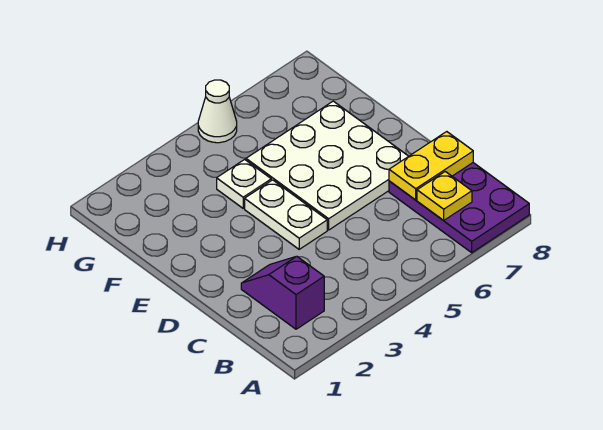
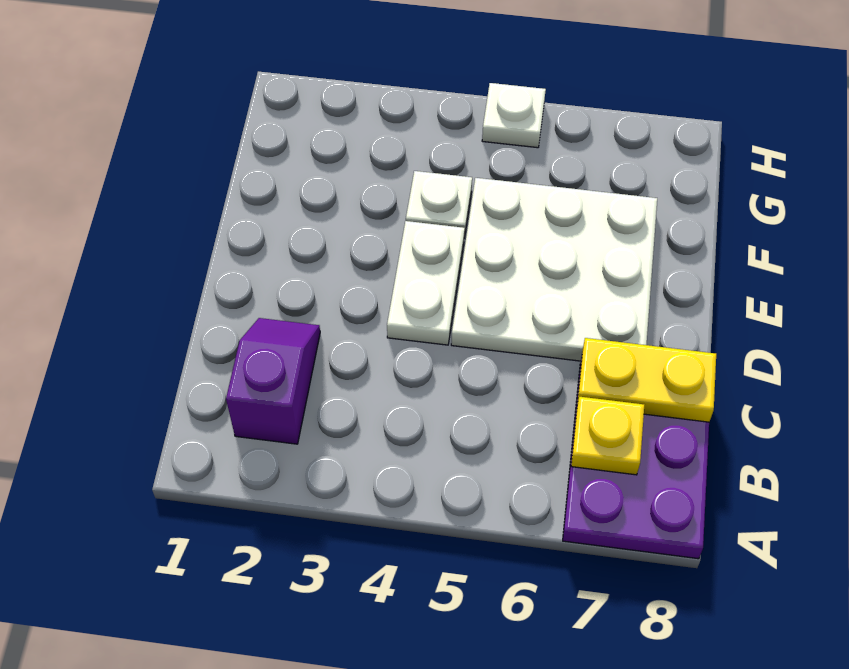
white cone H5 level 1 -> white plate H5 level 1

